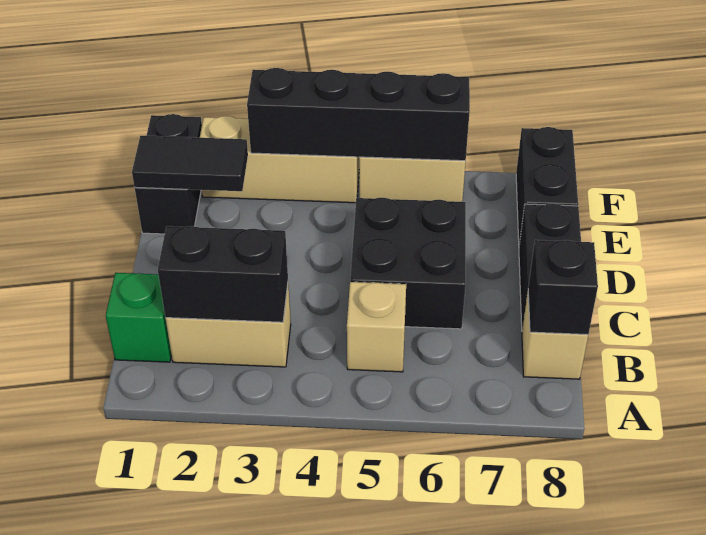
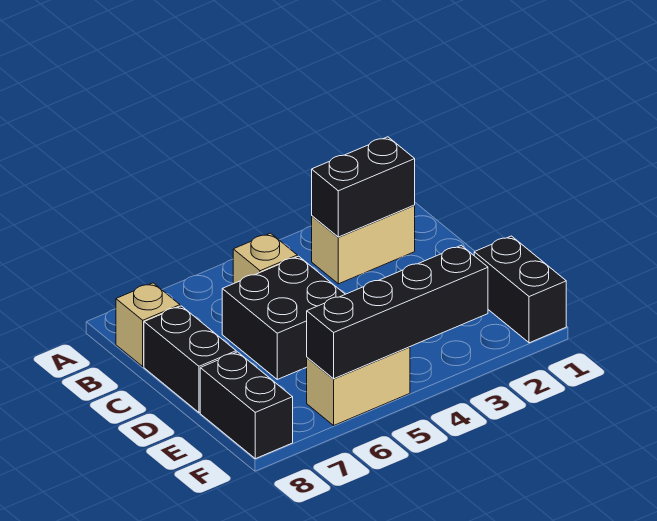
green brick B1 level 1 -> none
black brick B8 level 2 -> none
black tile E1:E2 level 2 -> none
tan brick F2:F4 level 1 -> none

